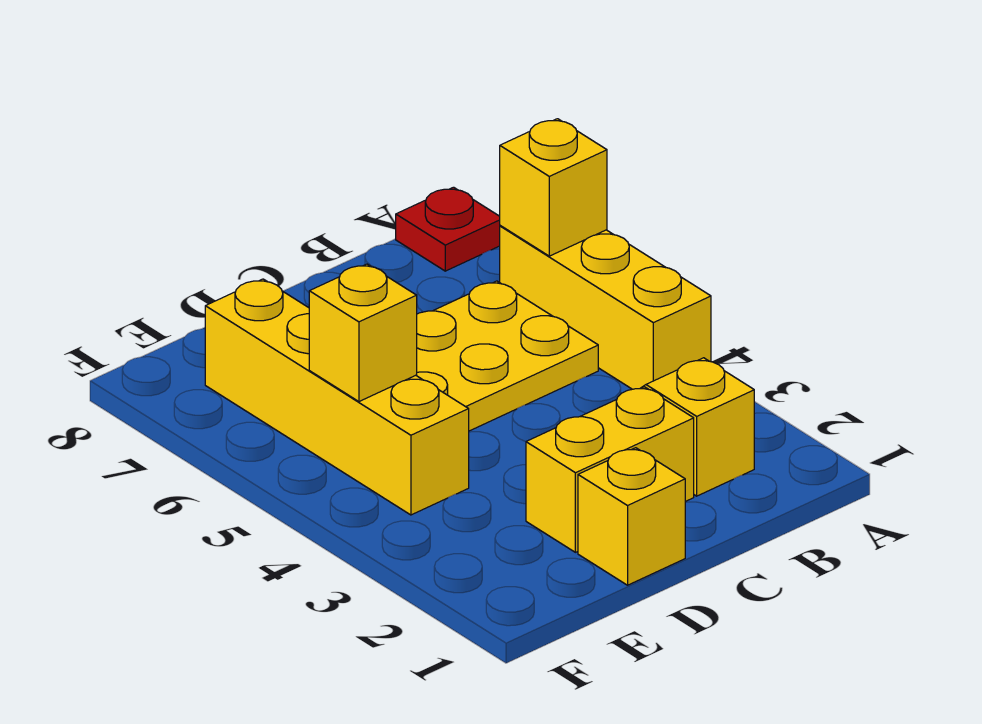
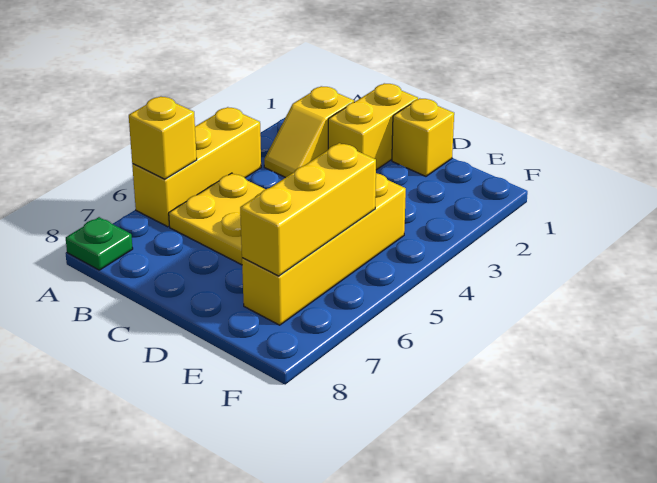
red plate A8 level 1 -> green plate A8 level 1
yellow brick C2:D2 level 1 -> yellow brick C1:C2 level 1
yellow brick E5 level 2 -> yellow brick E5:E7 level 2

